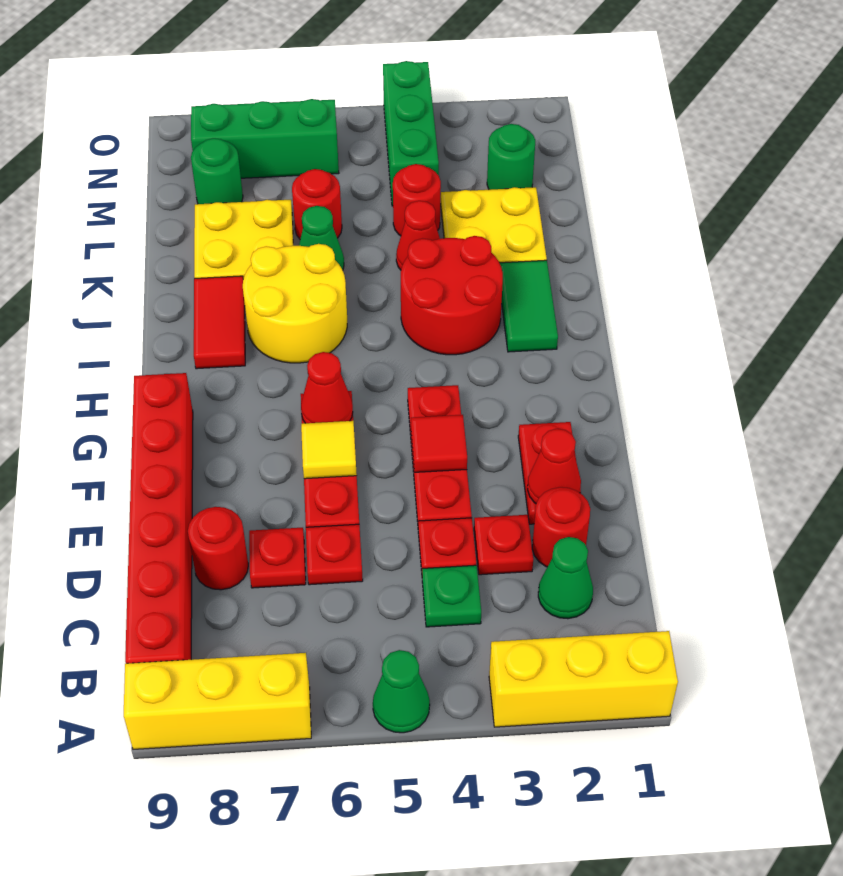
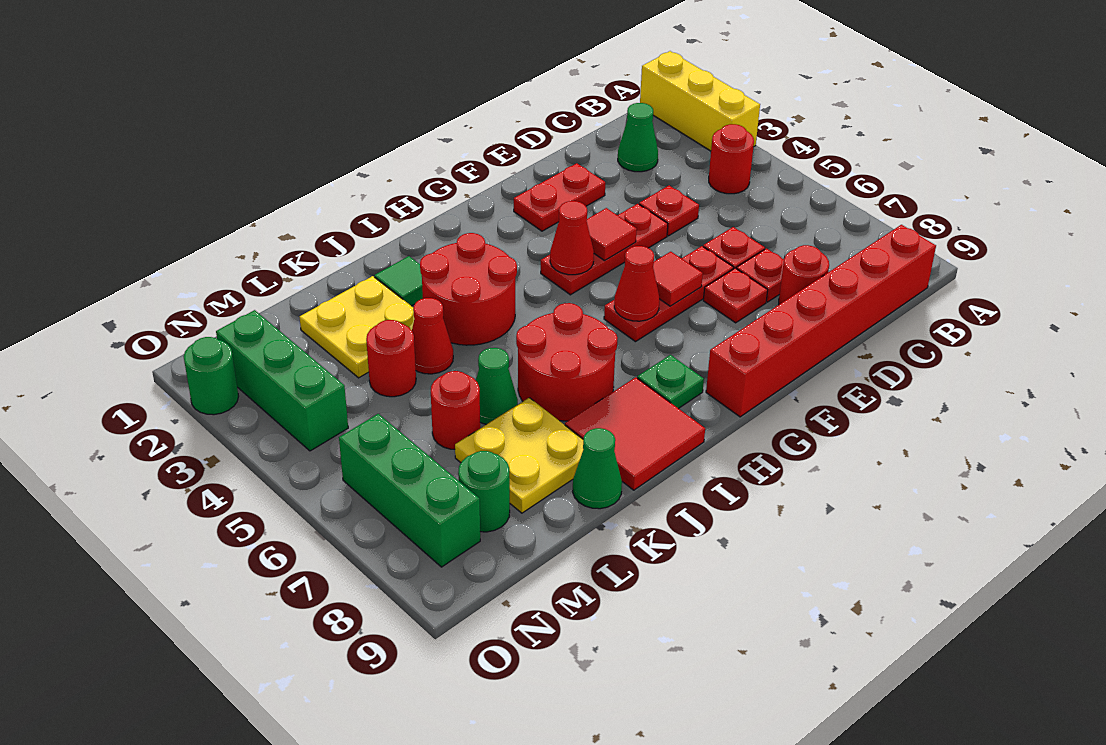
green cone A5 level 1 -> green cone K9 level 1
yellow brick A7:A9 level 1 -> none
green plate C4 level 1 -> green plate H8 level 1
red round brick D2 level 1 -> red round brick B4 level 1
red plate D3 level 1 -> red plate E7 level 1
red cone E2 level 2 -> red cone G4 level 2
yellow tile F6 level 2 -> red tile F6 level 2
green tile I2:J2 level 1 -> green tile J2 level 1
yellow round brick I6:J7 level 1 -> red round brick I6:J7 level 1
red tile I8:J8 level 1 -> red tile I8:J9 level 1
green round brick M2 level 1 -> green round brick O2 level 1
green brick M4:O4 level 1 -> green brick N2:N4 level 1

